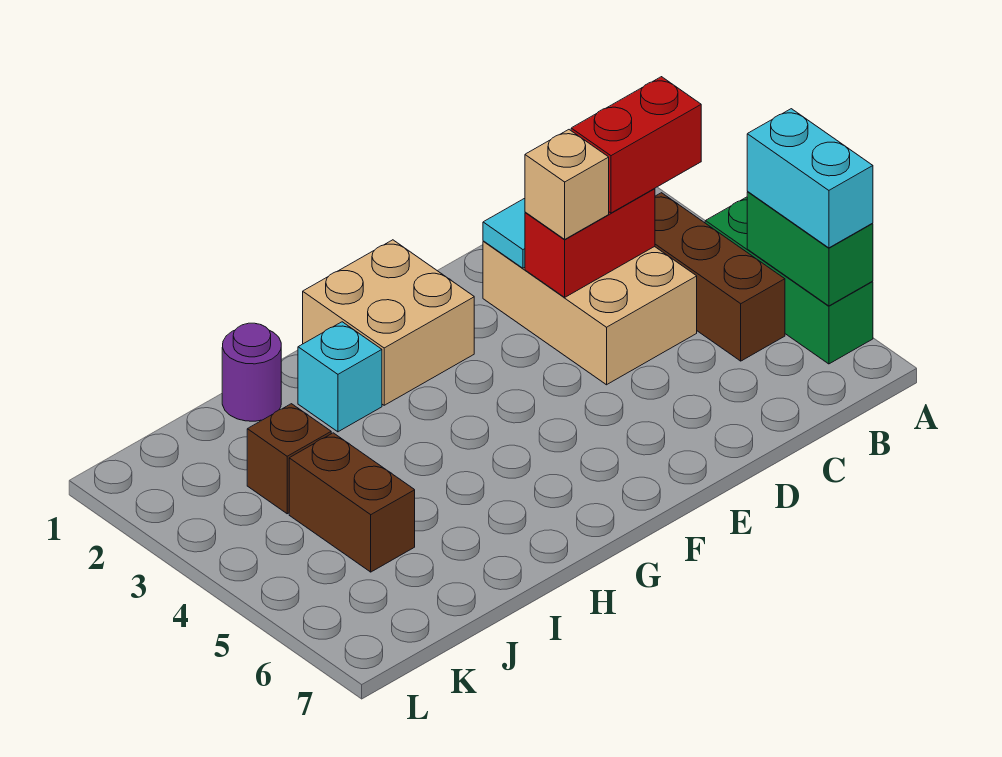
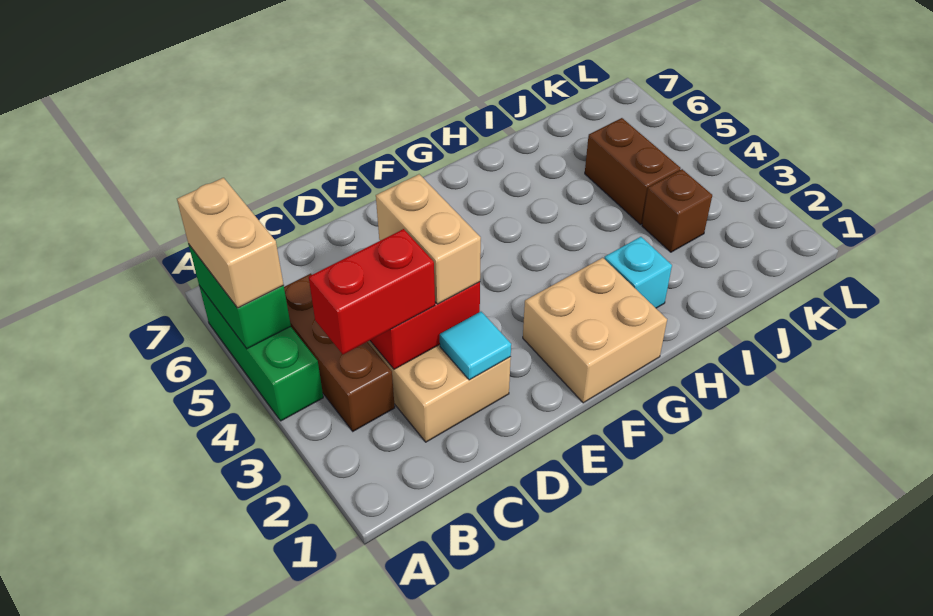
cyan brick A5:A6 level 3 -> tan brick A5:A6 level 3
tan brick D3 level 3 -> tan brick D3:D4 level 3
purple round brick I1 level 1 -> none

